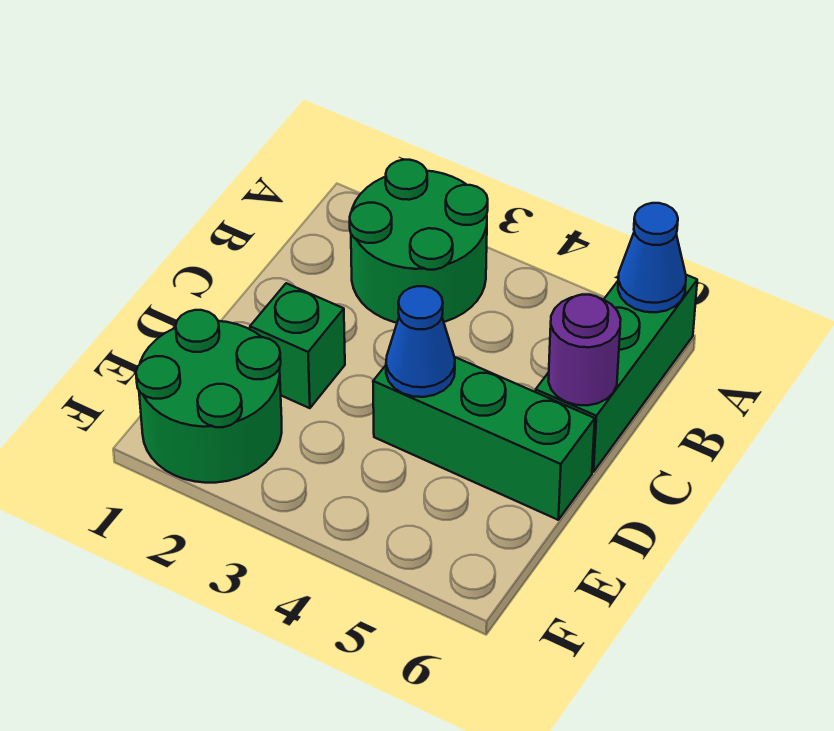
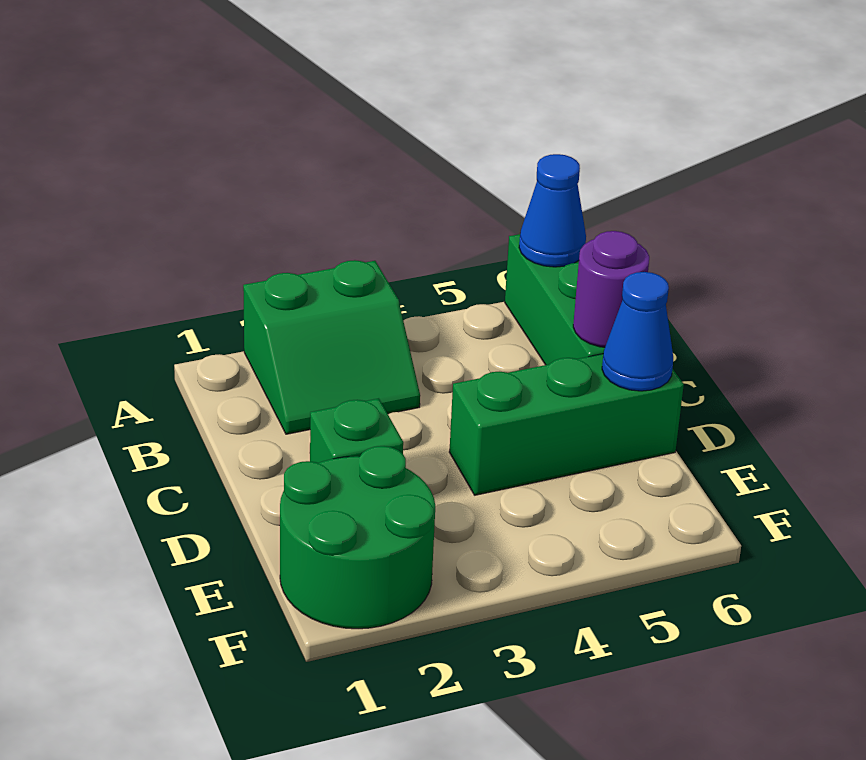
green round brick A2:B3 level 1 -> green slope A2:B3 level 1 top A
blue cone D4 level 2 -> blue cone D6 level 2

